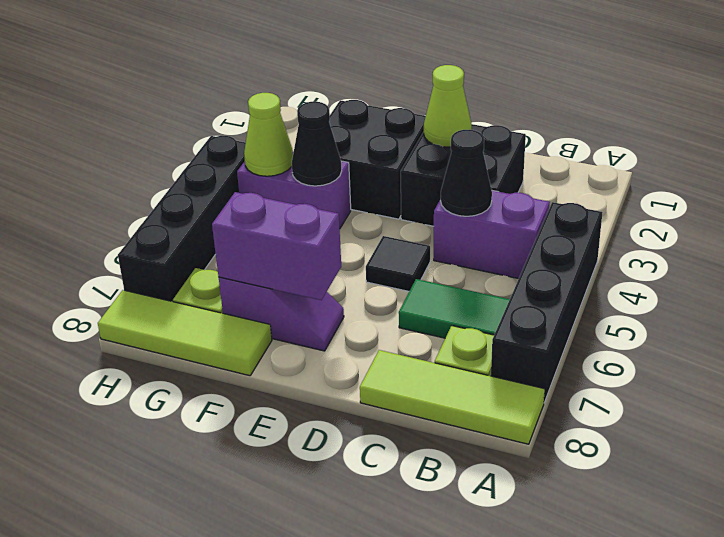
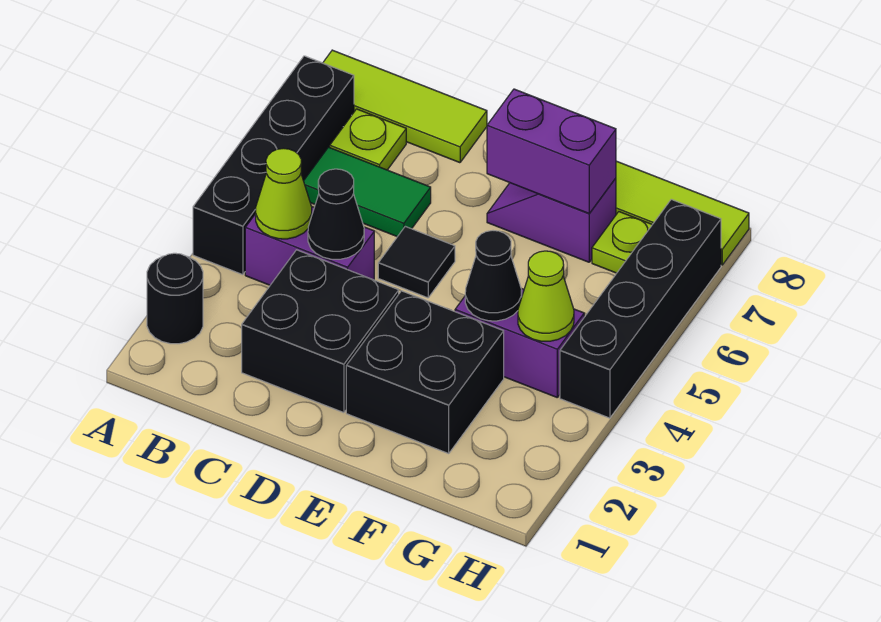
none -> black round brick A2 level 1
lime cone D2 level 2 -> lime cone B4 level 2

